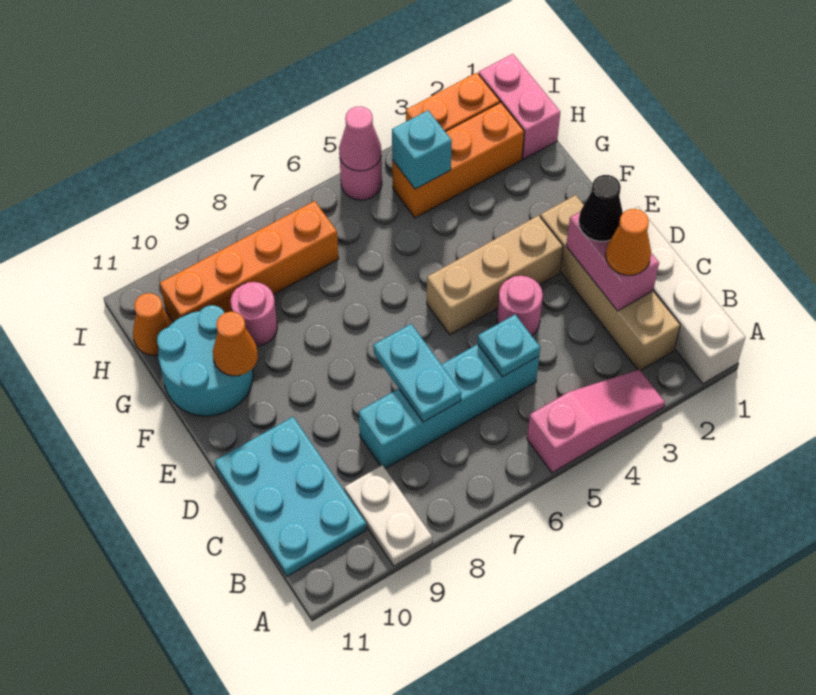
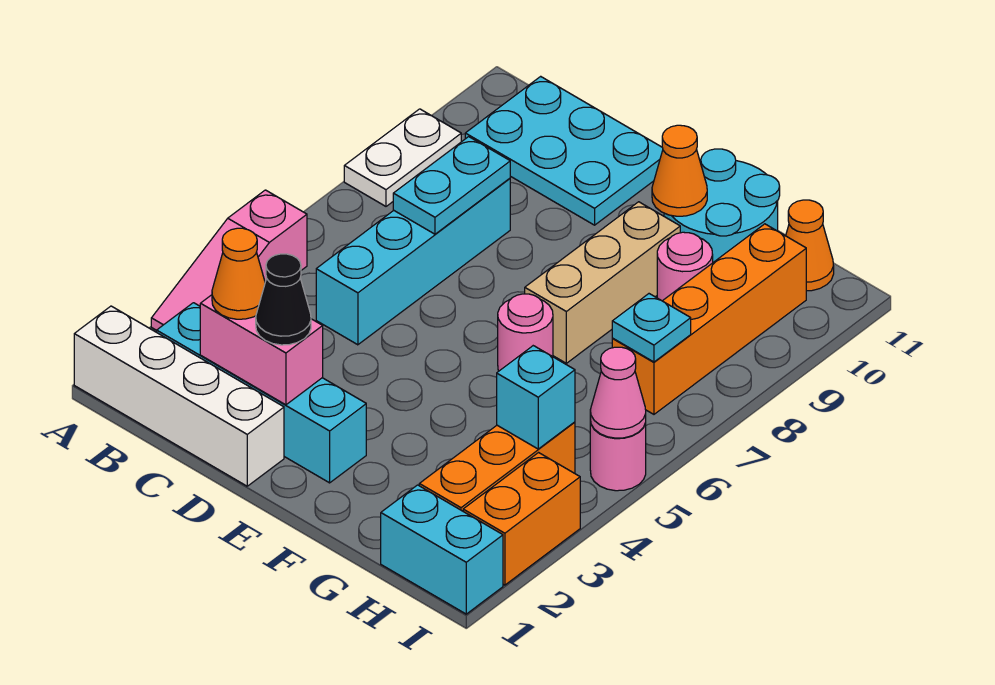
white plate A9:B9 level 1 -> white plate A8:A9 level 1
tan brick B2:E2 level 1 -> cyan brick B2:E2 level 1
cyan plate C5 level 2 -> cyan plate H7 level 2
cyan plate C7:D7 level 2 -> cyan plate C7:C8 level 2
pink round brick D4 level 1 -> pink round brick F6 level 1
tan brick E3:E5 level 1 -> tan brick F7:F9 level 1
pink brick H1:I1 level 1 -> cyan brick H1:I1 level 1

